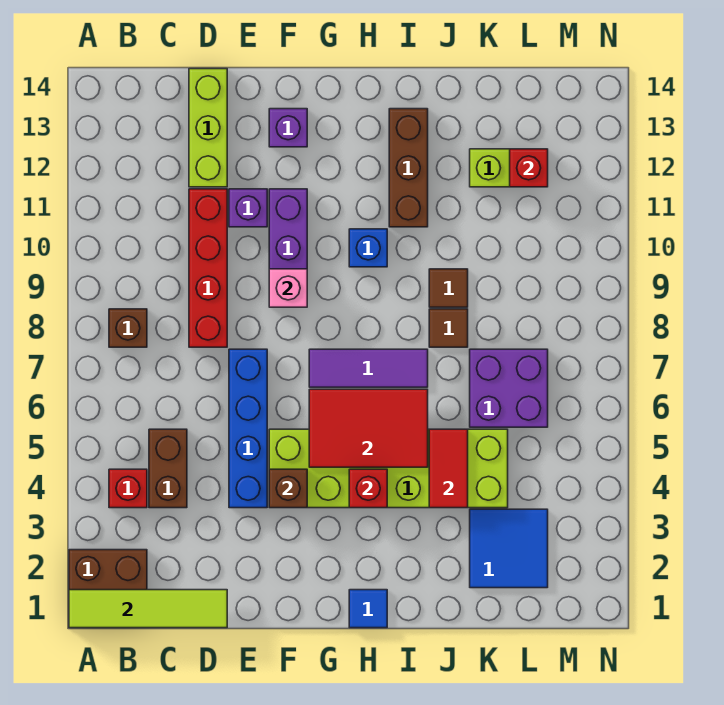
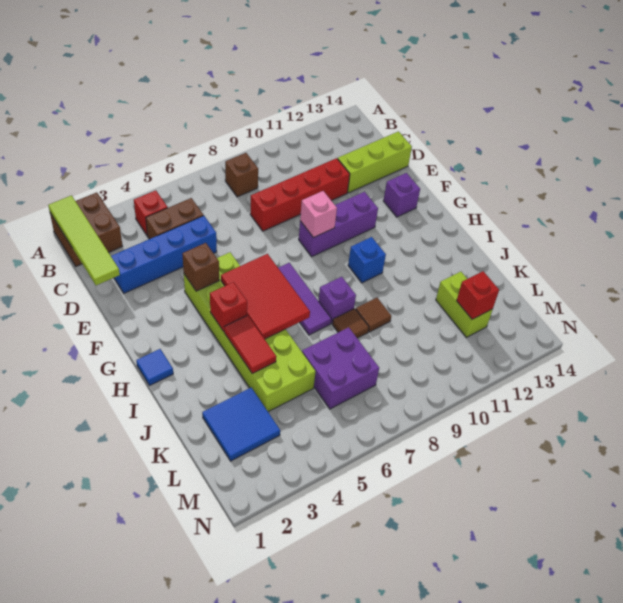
blue brick E4:E7 level 1 -> blue brick D2:D5 level 1
purple brick E11 level 1 -> purple brick I8 level 1
brown brick I11:I13 level 1 -> none
red tile J4:J5 level 2 -> red tile I4:J4 level 2

